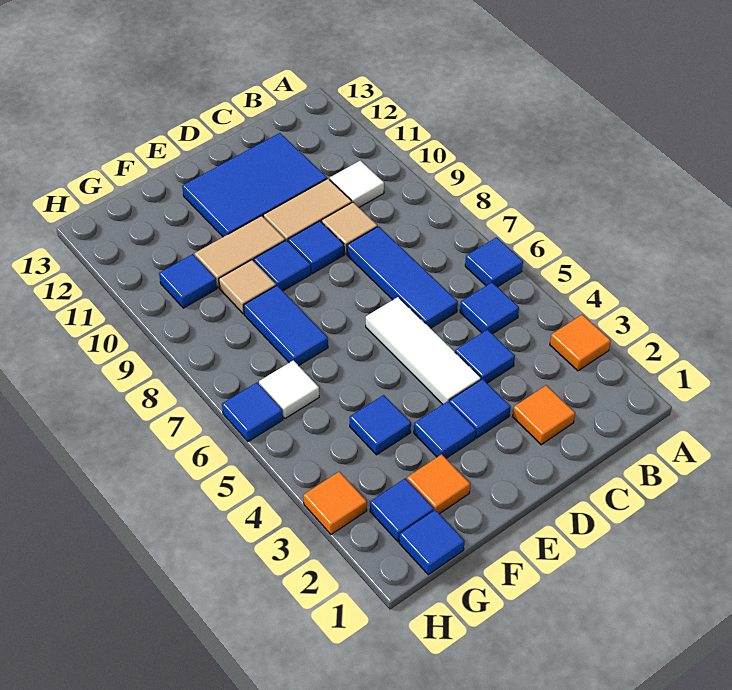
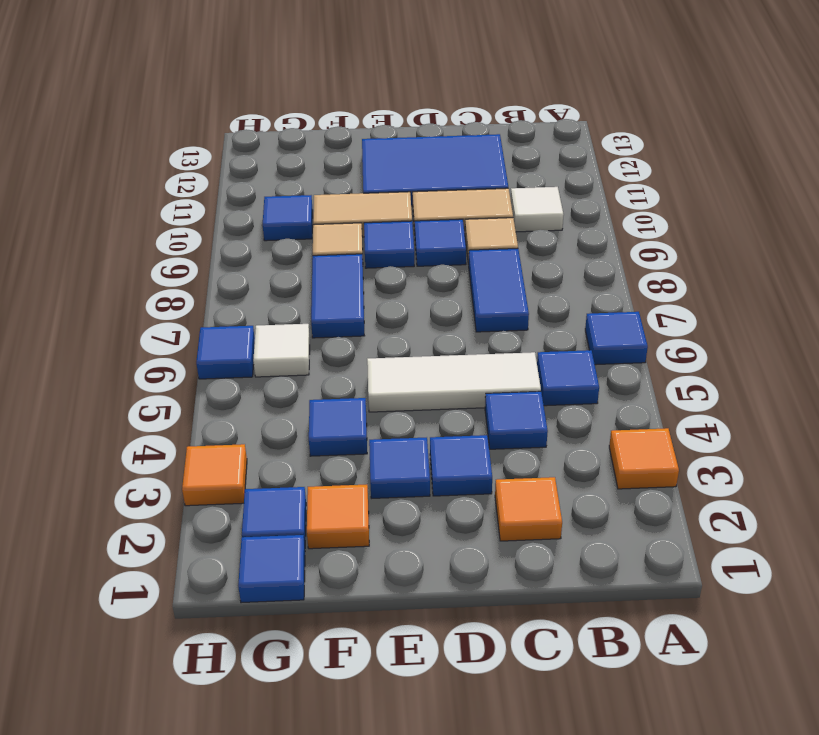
blue tile C6:C8 level 1 -> blue tile C7:C8 level 1
white tile D4:D6 level 1 -> white tile C5:E5 level 1

